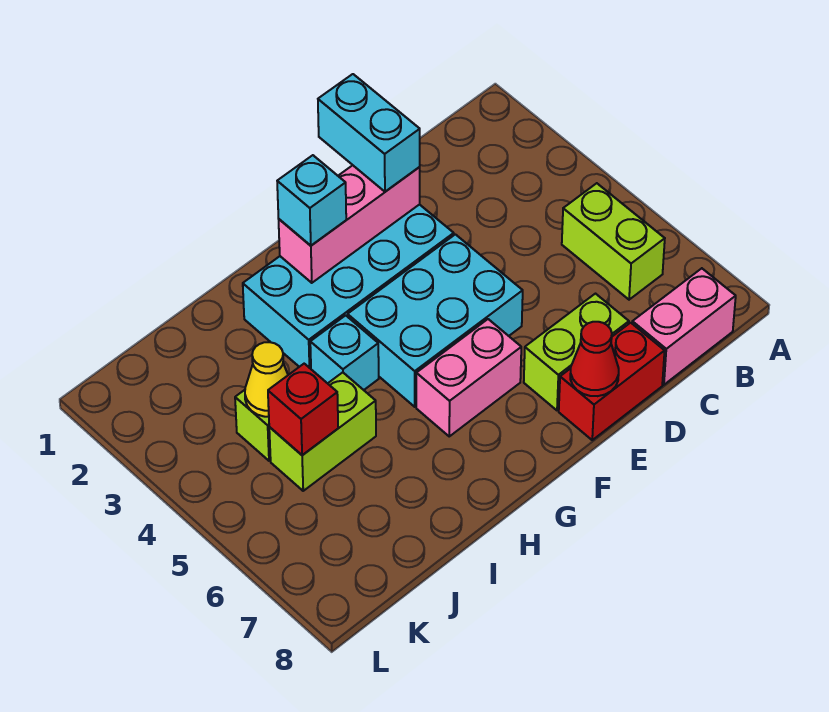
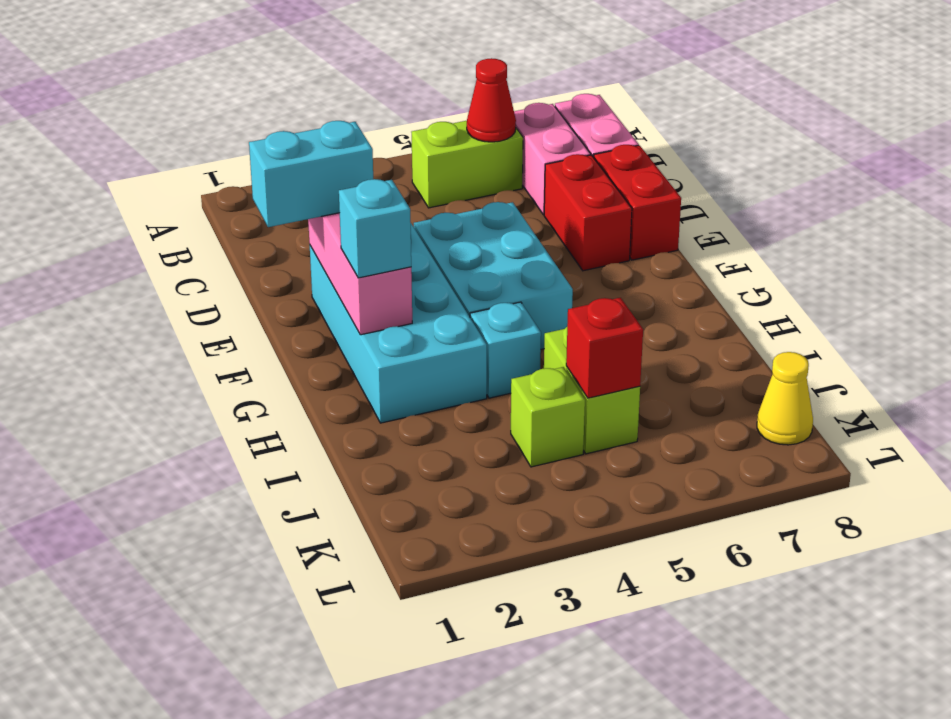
lime brick D7:E7 level 1 -> red brick D7:E7 level 1
red cone E8 level 2 -> red cone B6 level 2
pink brick F6:G6 level 1 -> pink brick B7:C7 level 1
yellow cone J4 level 2 -> yellow cone K8 level 1

